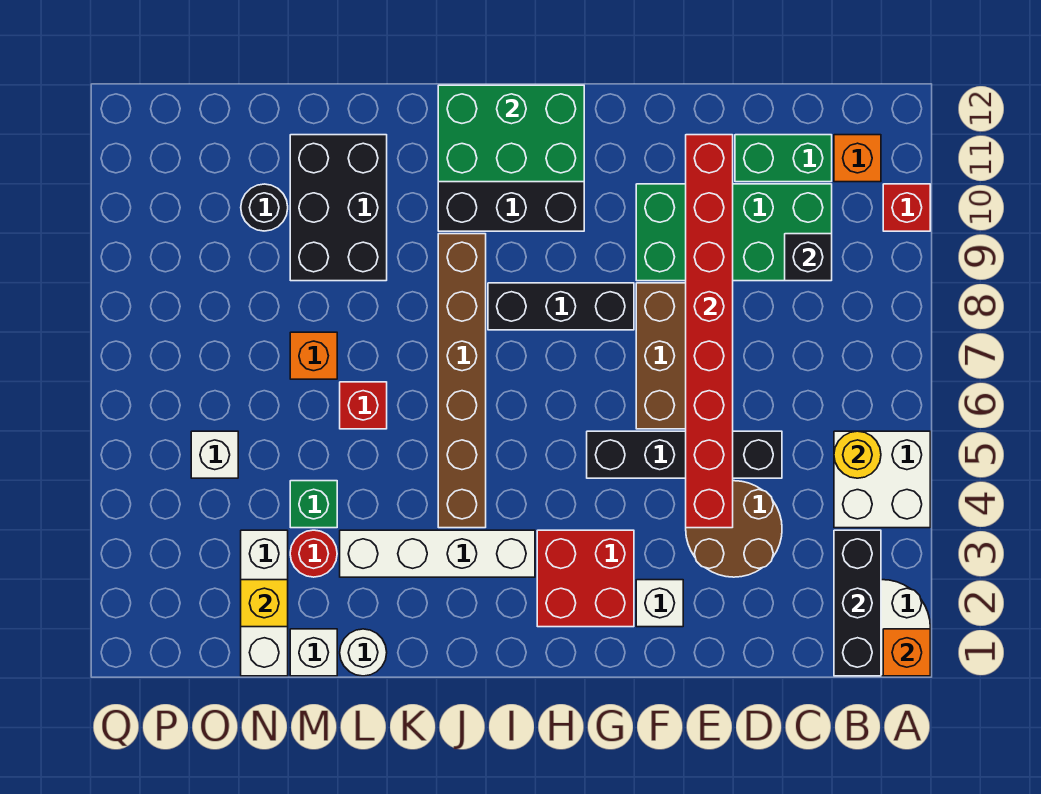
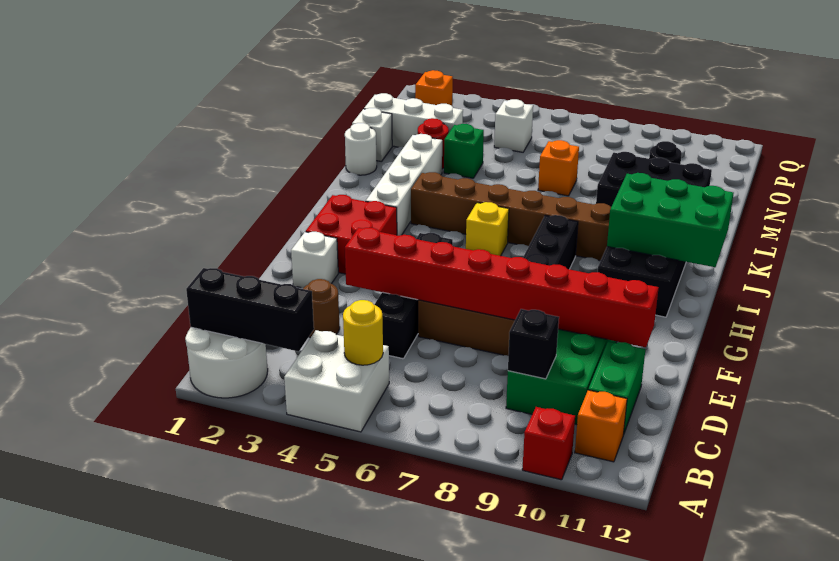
orange brick A1 level 2 -> orange brick P2 level 1
brown round brick D3:E4 level 1 -> brown round brick D3 level 1
green brick H11:J12 level 2 -> green brick I10:J12 level 2
red brick L6 level 1 -> none
yellow brick N2 level 2 -> yellow brick I6 level 1

